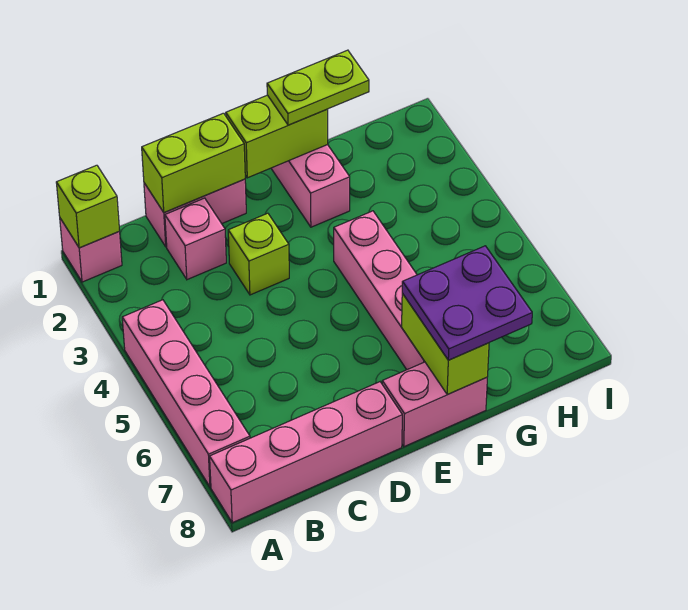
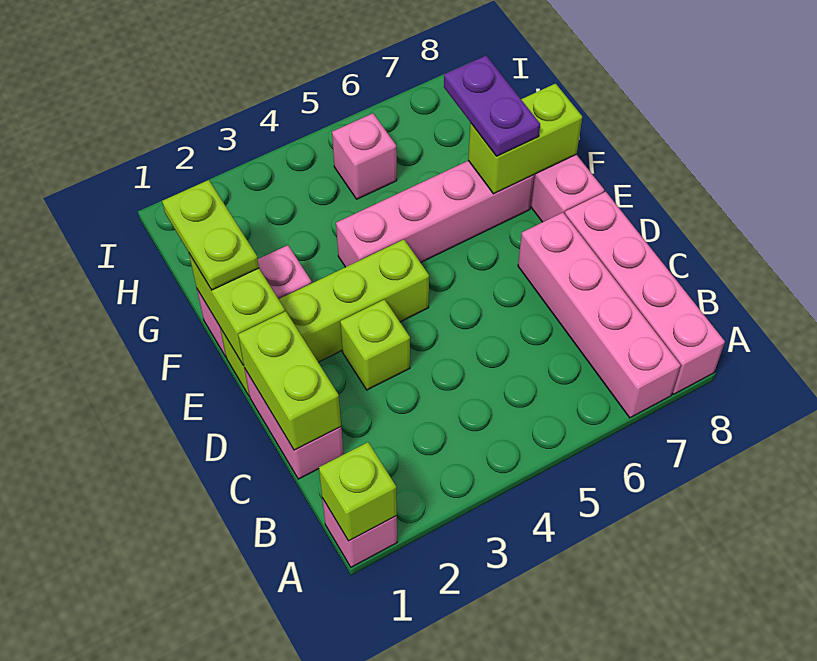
pink brick A4:A7 level 1 -> pink brick A7:D7 level 1
pink brick C2 level 1 -> pink brick H5 level 1
none -> lime brick E1:E4 level 1
purple plate F7:G8 level 3 -> purple plate F7:G7 level 3

